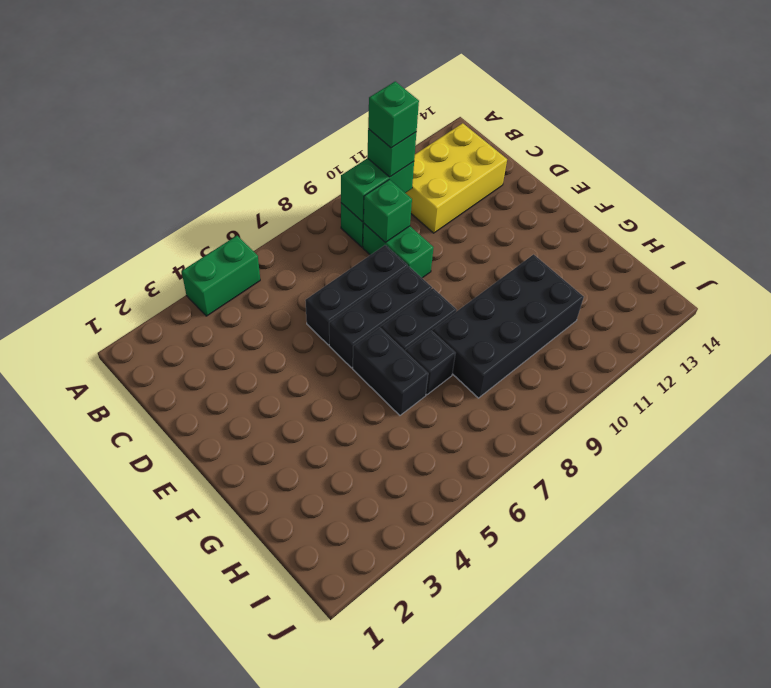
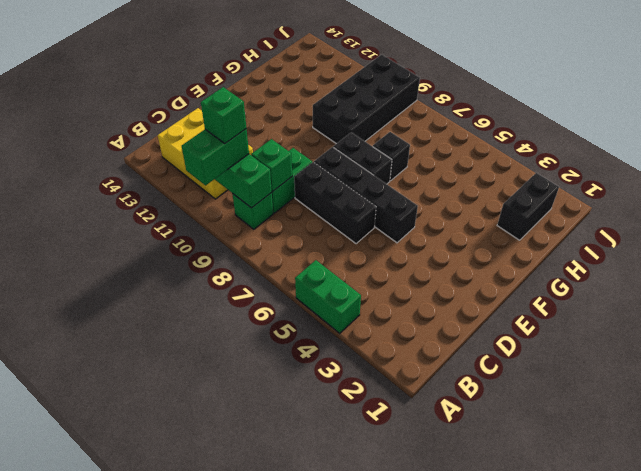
green brick B10 level 3 -> green brick A10:B10 level 3
black brick E6:E8 level 1 -> black brick E5:E8 level 1
black brick F6:G6 level 1 -> black brick H2:I2 level 1
black brick G8:H11 level 1 -> black brick G9:J10 level 1

